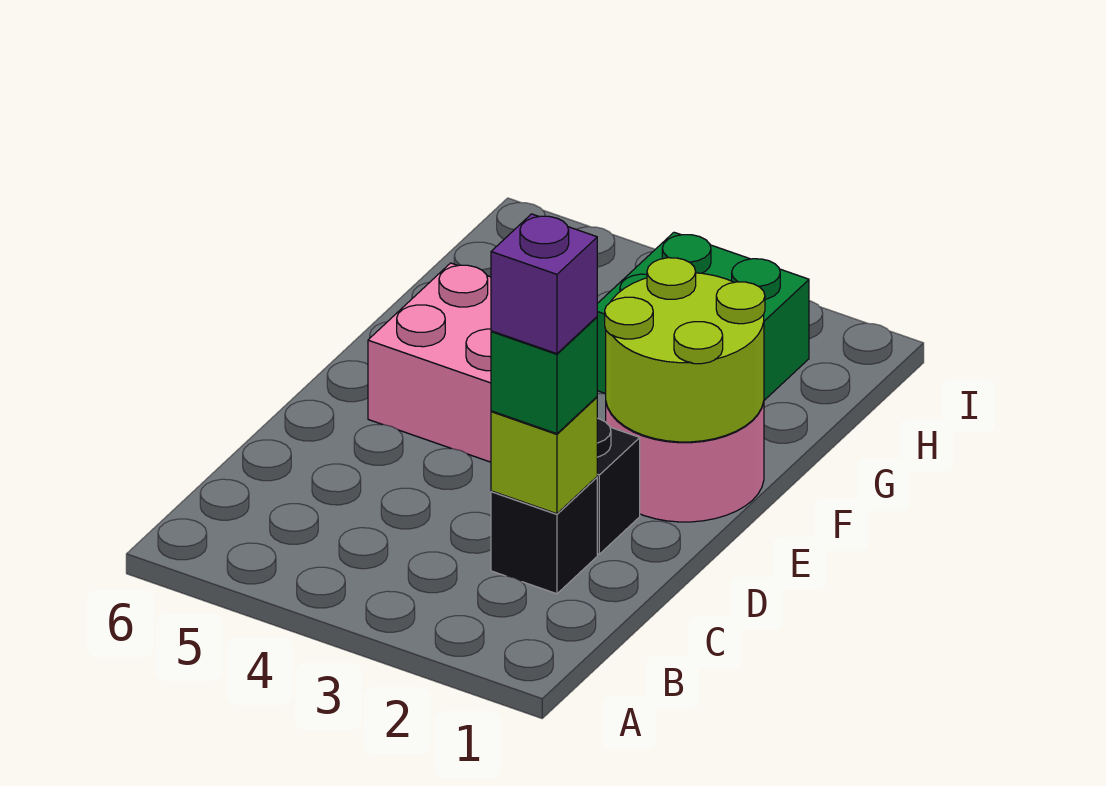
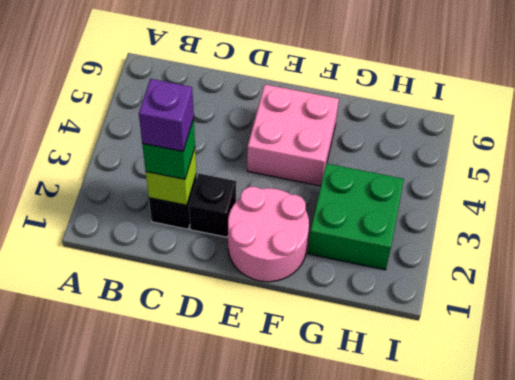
lime round brick E1:F2 level 2 -> none

